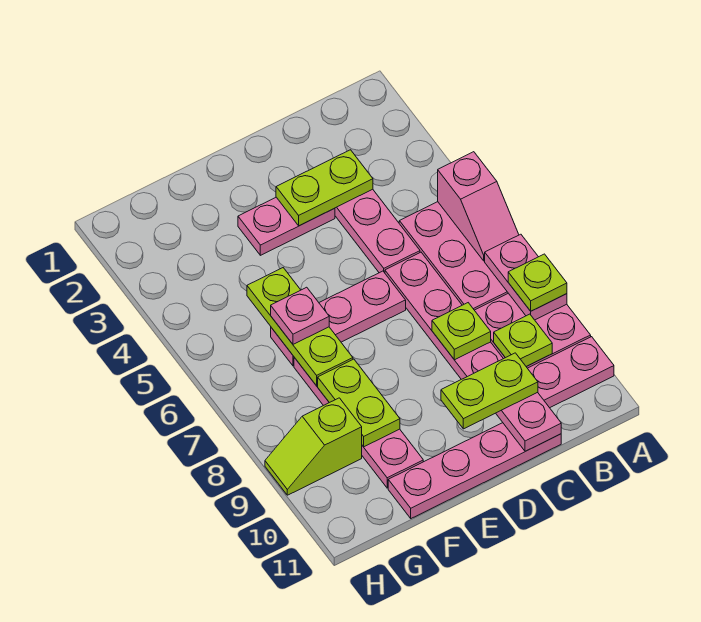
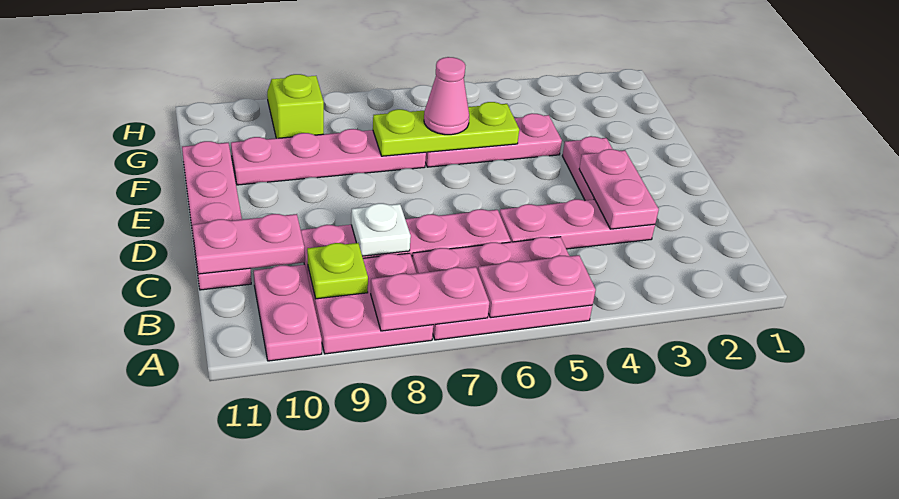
pink slope A5:A6 level 2 top 5 -> pink plate A5:A6 level 2
lime plate A8 level 3 -> none
lime plate C3:D3 level 2 -> pink plate C3:D3 level 2
lime plate C8 level 2 -> white plate C8 level 2
lime plate C10:D10 level 3 -> none
pink plate D6:F6 level 1 -> pink plate F4:F6 level 1
pink plate F6 level 3 -> pink cone F6 level 3
lime plate F8:F9 level 2 -> none

